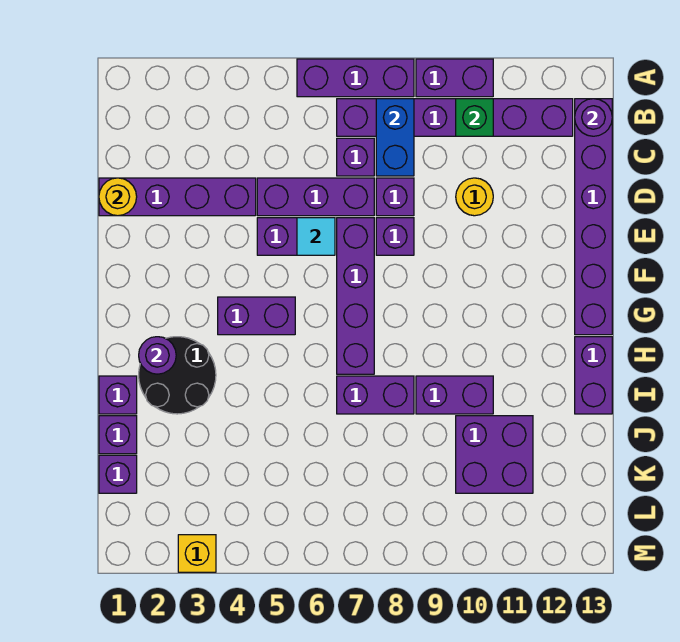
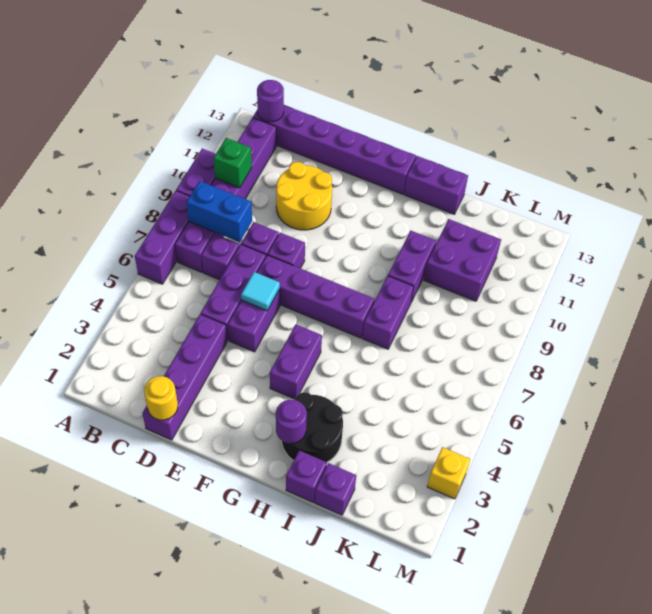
yellow round brick D10 level 1 -> yellow round brick D10:E11 level 1
purple brick K1 level 1 -> none

